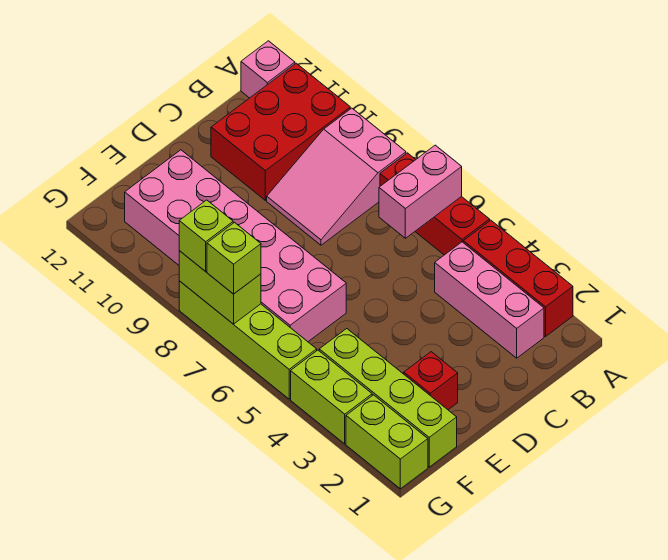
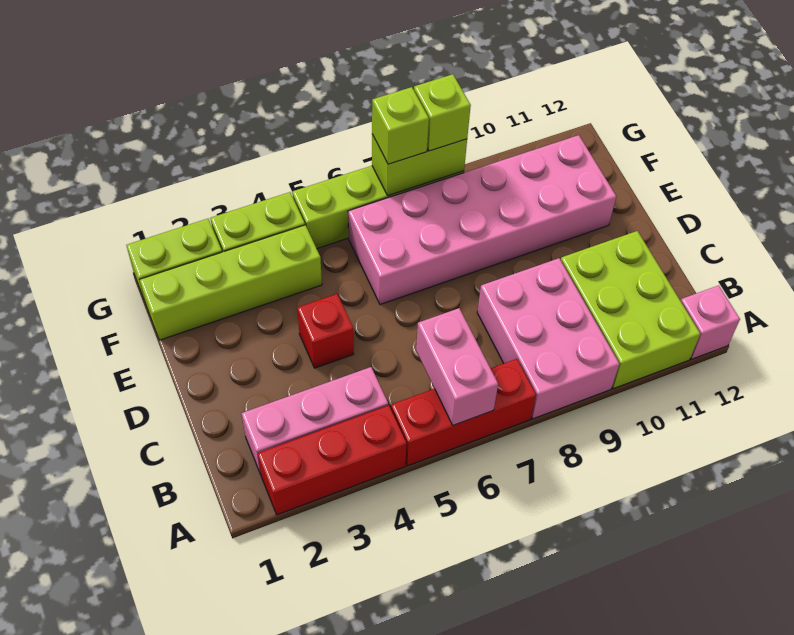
pink slope A8:C9 level 1 top A -> pink brick A8:C9 level 1
red brick A10:C11 level 1 -> lime brick A10:C11 level 1
red brick E2 level 1 -> red brick D4 level 1

